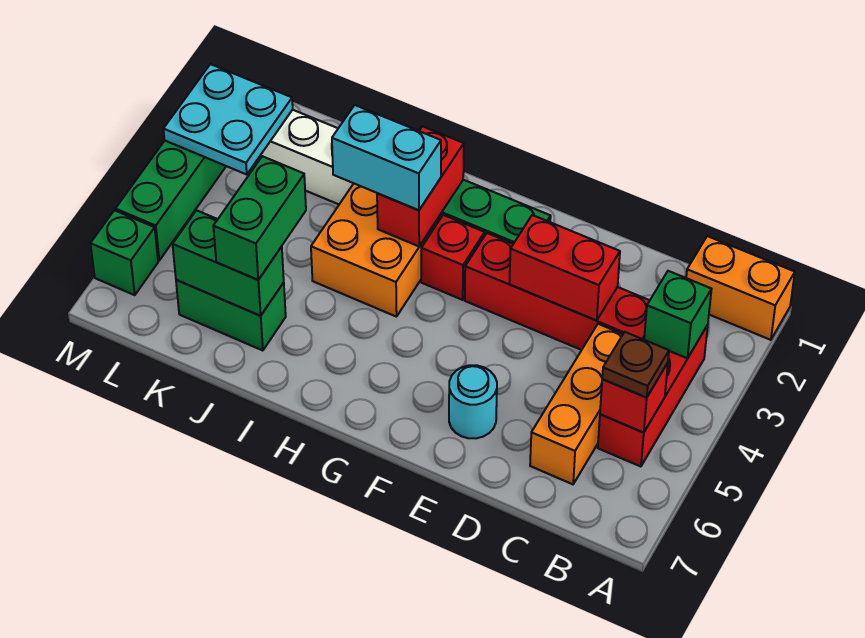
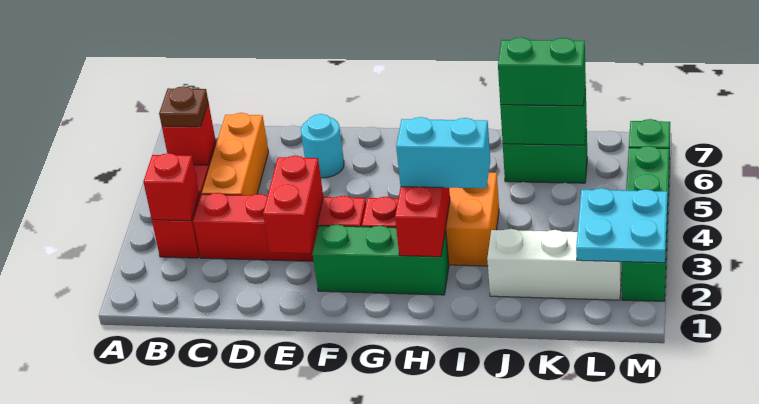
orange brick A1:B1 level 1 -> none
green brick B3 level 2 -> red brick B3 level 2
red brick D3:E3 level 2 -> red brick E2:E3 level 2
green brick J5:J6 level 3 -> green brick J6:K6 level 3

